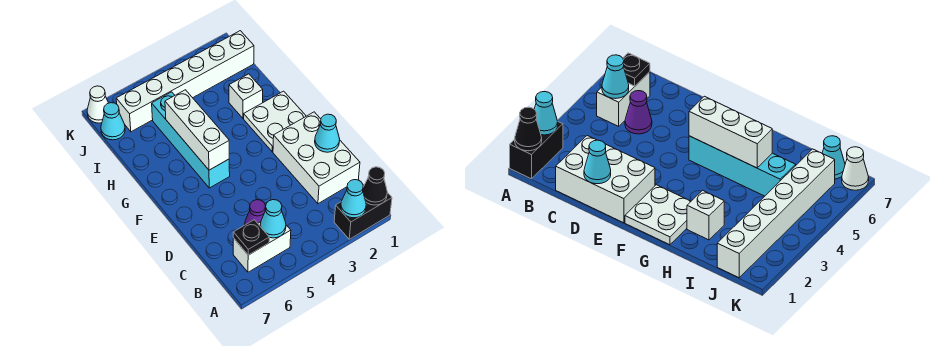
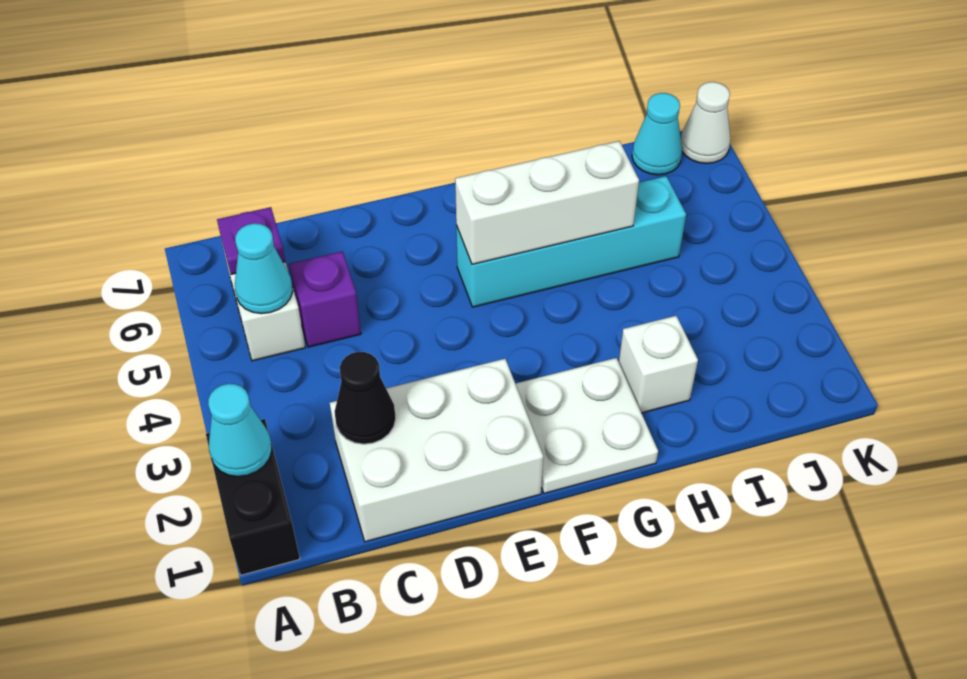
black cone A1 level 2 -> black cone C2 level 2
black plate B6 level 2 -> purple plate B6 level 2
purple cone C5 level 1 -> purple brick C5 level 1
cyan cone D1 level 2 -> none
white brick J1:J6 level 1 -> none

